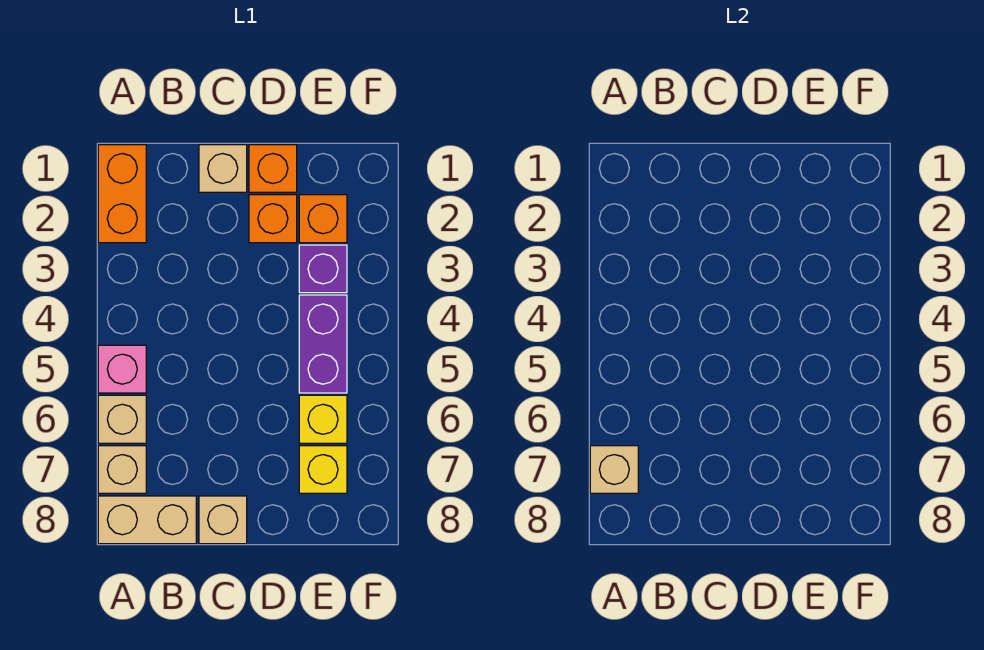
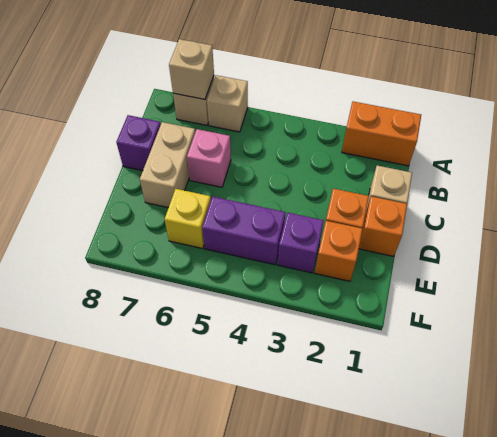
pink brick A5 level 1 -> pink brick C6 level 1
tan brick A8:B8 level 1 -> tan brick C7:D7 level 1
tan brick C8 level 1 -> purple brick C8 level 1
yellow brick E7 level 1 -> none

